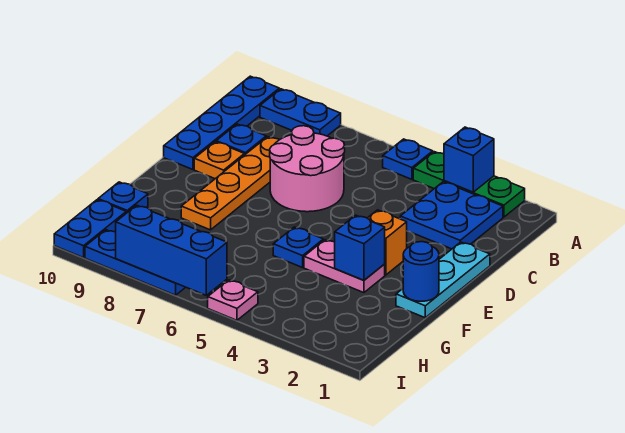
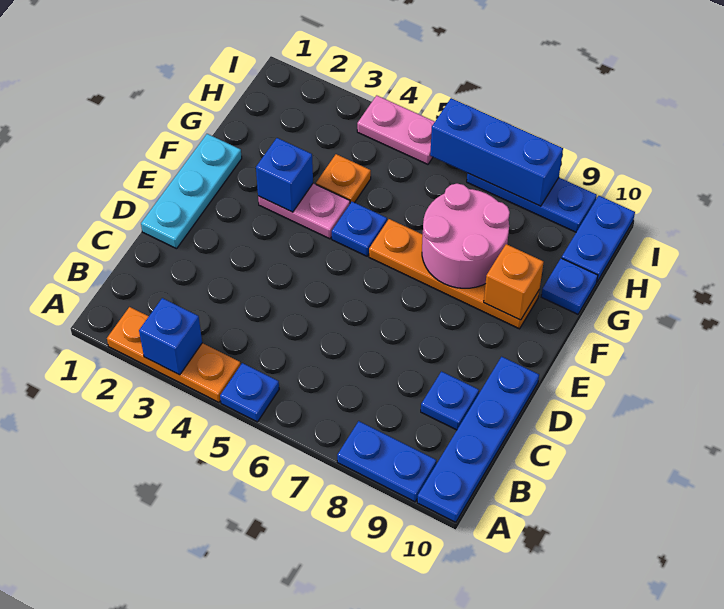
green plate A2:A4 level 1 -> orange plate A2:A4 level 1
blue plate B2:C3 level 1 -> none
pink round brick C6:D7 level 1 -> pink round brick F7:G8 level 2
orange plate C8:F8 level 1 -> orange plate F6:F9 level 1
orange plate D9 level 1 -> orange plate G4 level 1
orange brick E3 level 1 -> orange brick F9 level 2
blue round brick F1 level 2 -> none
pink plate I5 level 1 -> pink plate I4:I5 level 1

